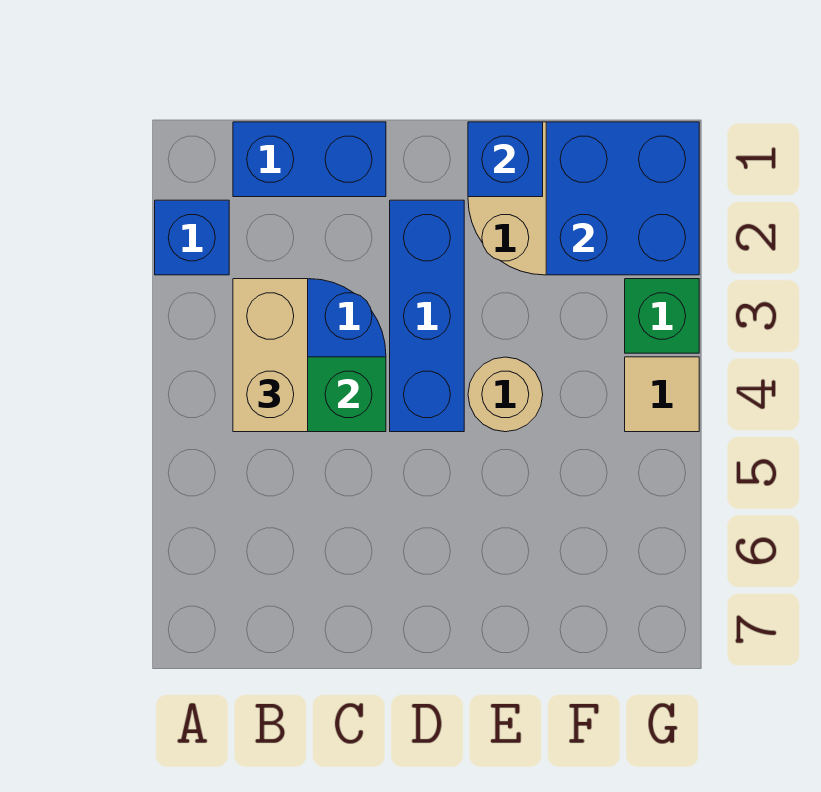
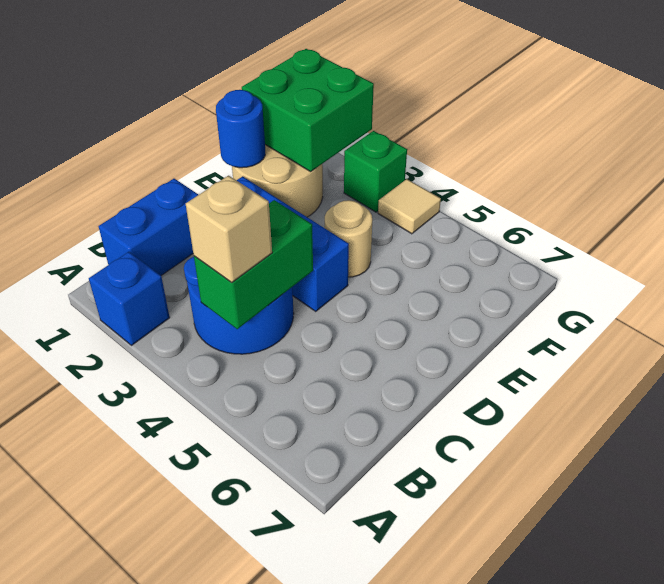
tan brick B3:B4 level 3 -> tan brick B4 level 3
blue brick E1 level 2 -> blue round brick E1 level 2
blue brick F1:G2 level 2 -> green brick F1:G2 level 2

